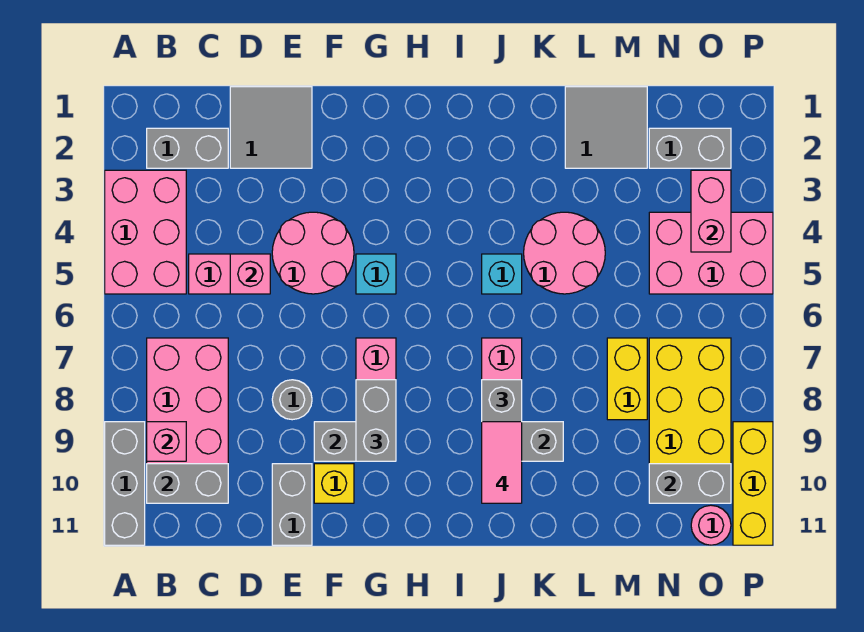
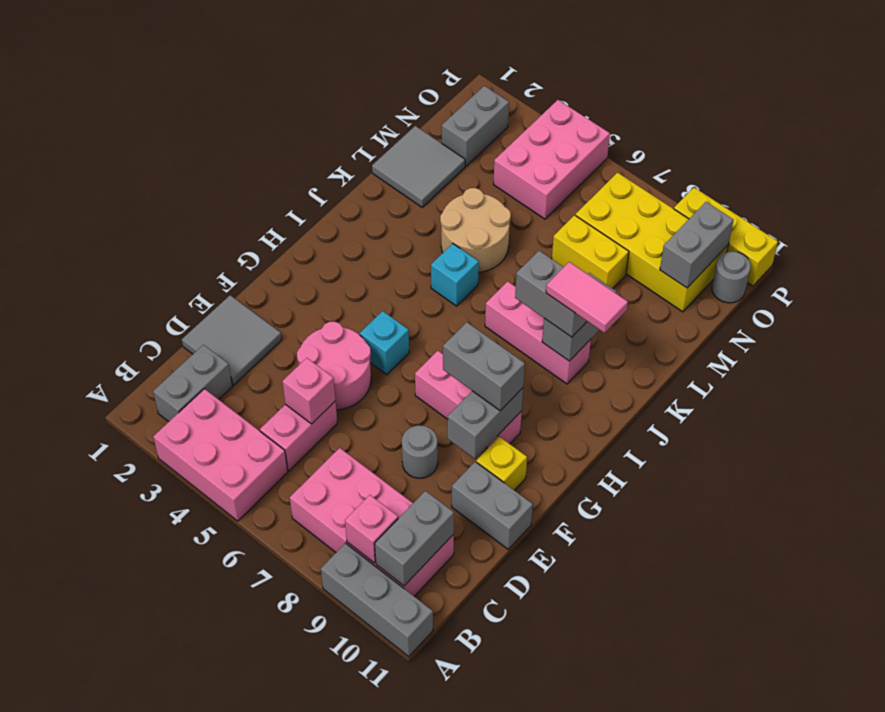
pink round brick K4:L5 level 1 -> tan round brick K4:L5 level 1
pink brick O3:O4 level 2 -> none
pink round brick O11 level 1 -> grey round brick O11 level 1

